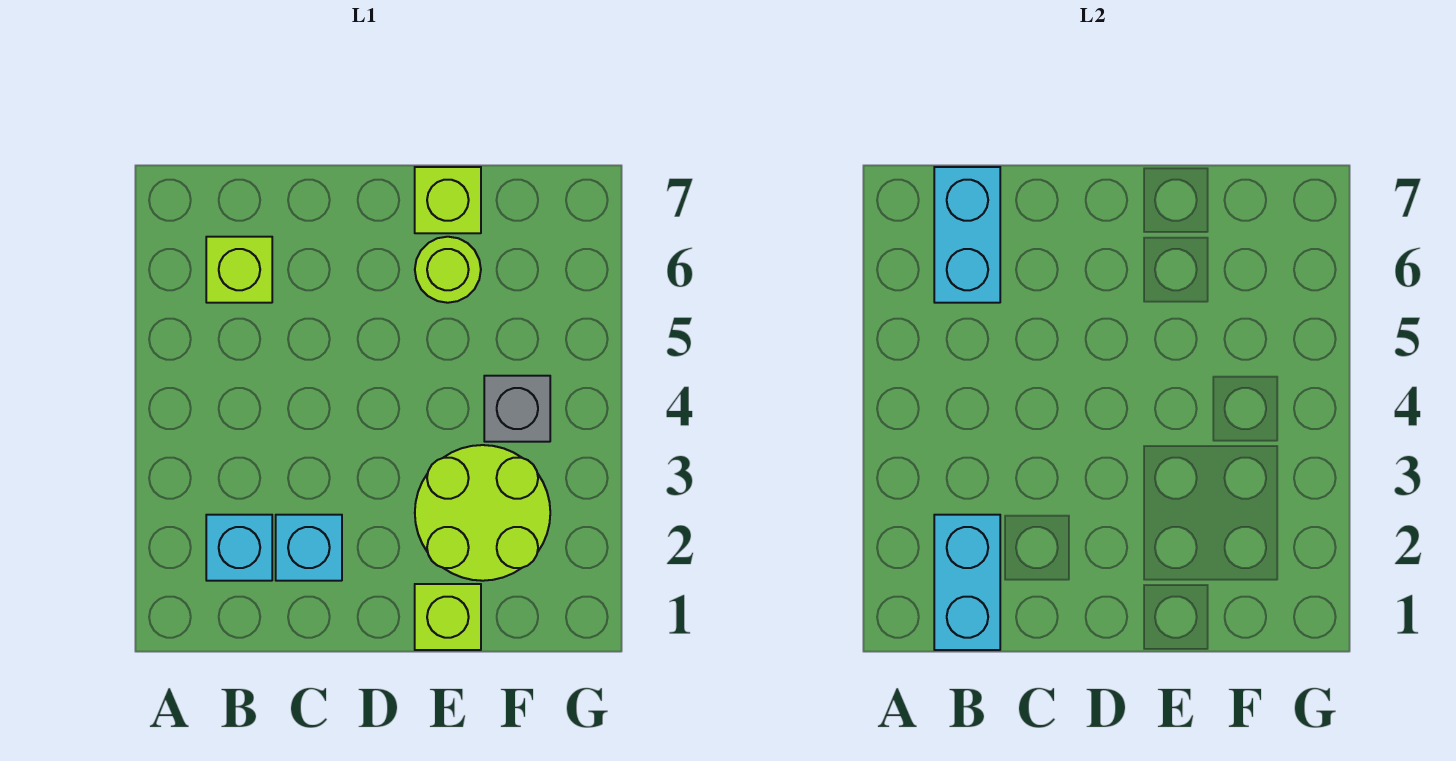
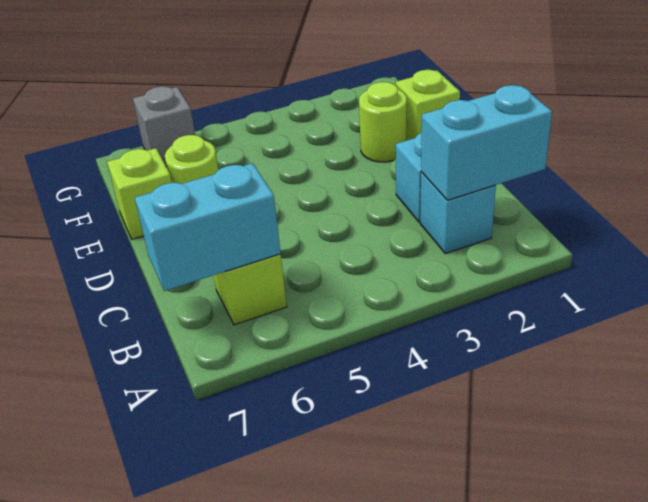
lime round brick E2:F3 level 1 -> lime round brick E2 level 1
grey brick F4 level 1 -> grey brick G6 level 1

